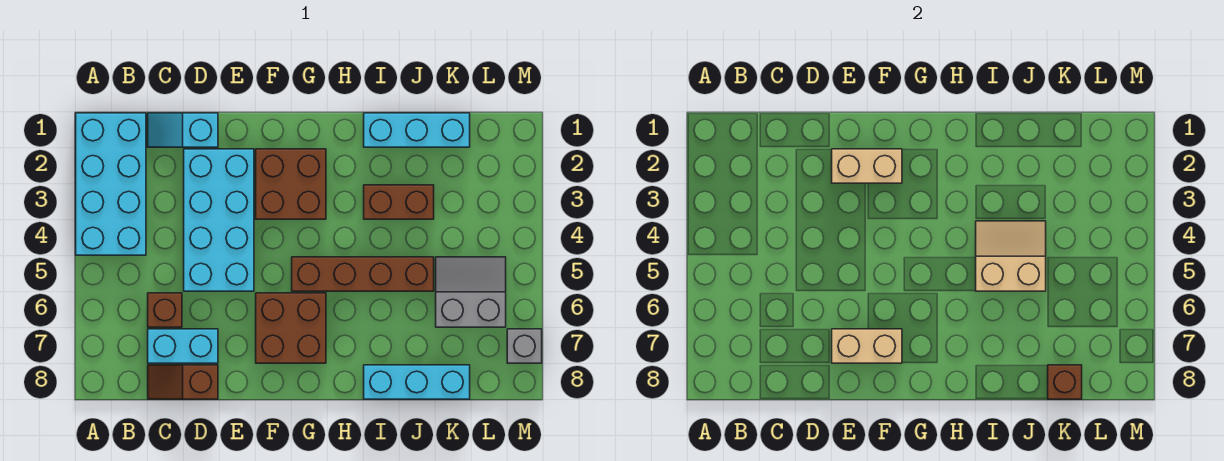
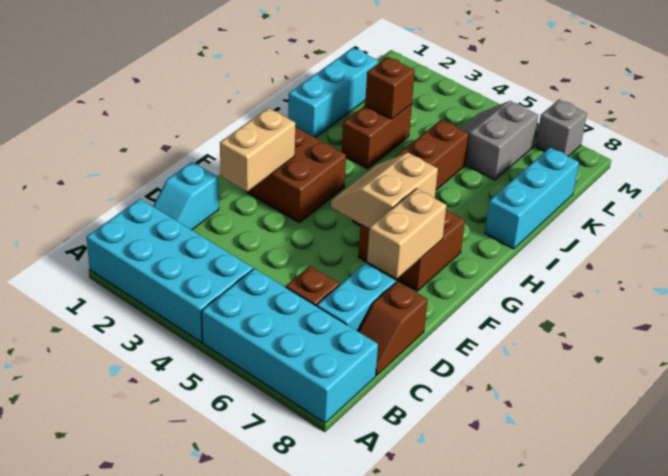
cyan brick D2:E5 level 1 -> cyan brick A5:B8 level 1
tan slope I4:J5 level 2 top 5 -> tan slope F5:G6 level 2 top 6
brown brick K8 level 2 -> brown brick J3 level 2

